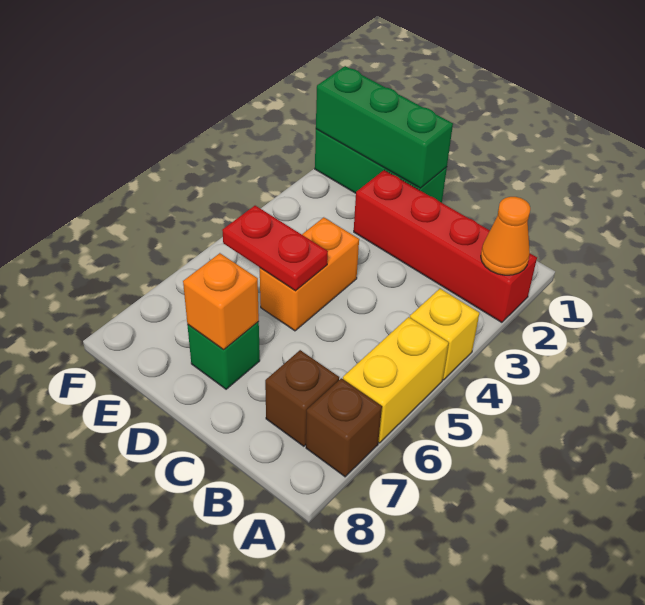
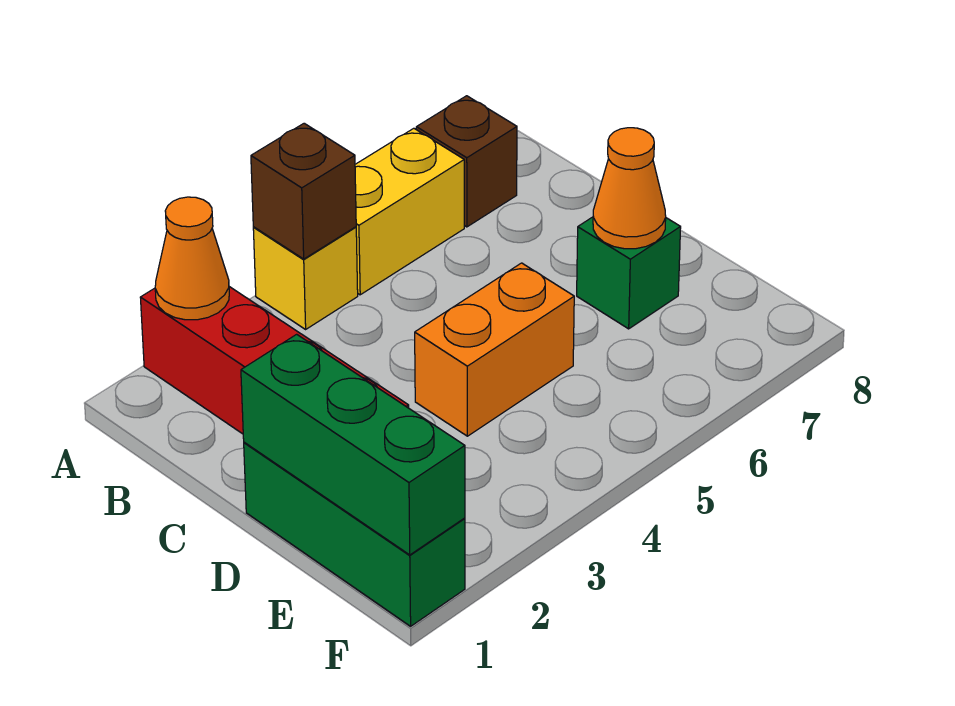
brown brick B7 level 1 -> brown brick A4 level 2
red plate D5:E5 level 2 -> none
orange brick D7 level 2 -> orange cone D7 level 2

